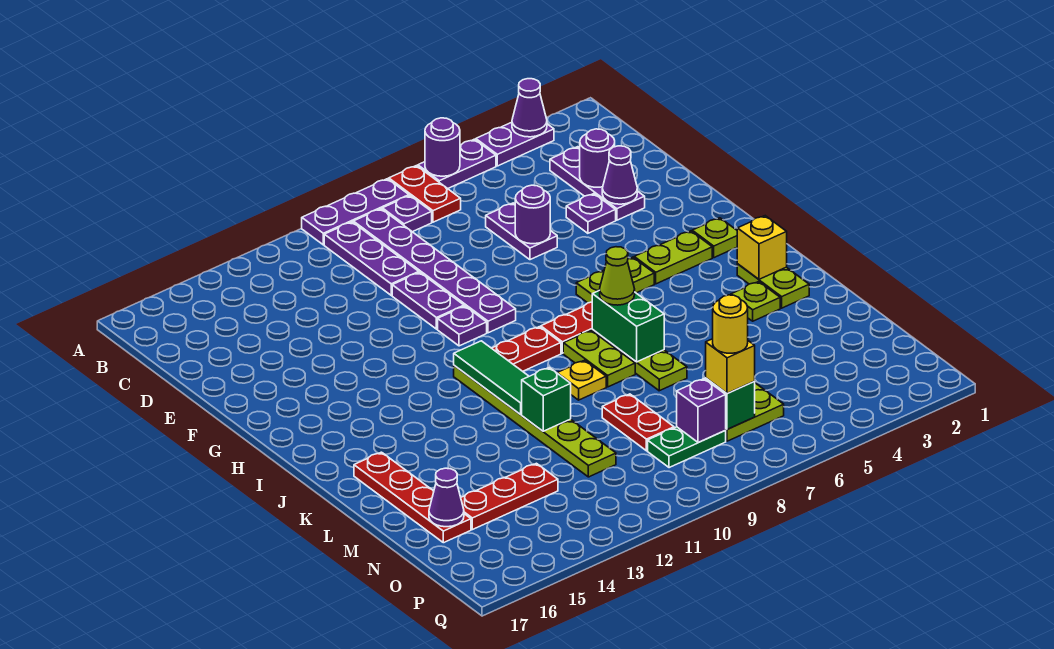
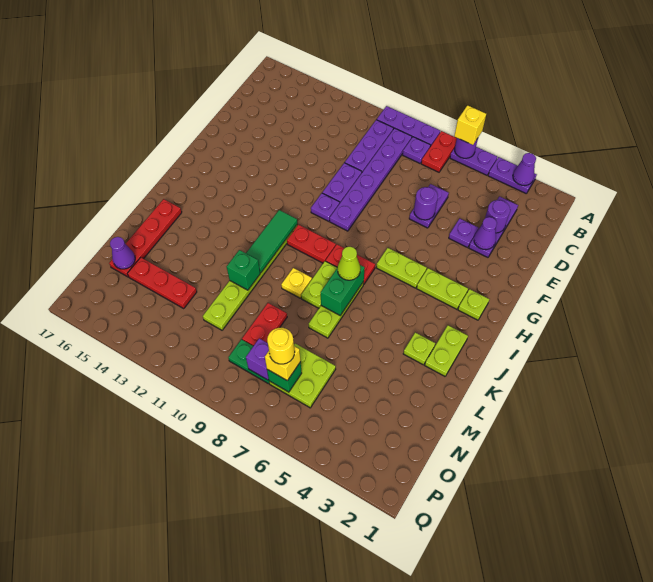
yellow brick J2 level 2 -> yellow brick A6 level 3

